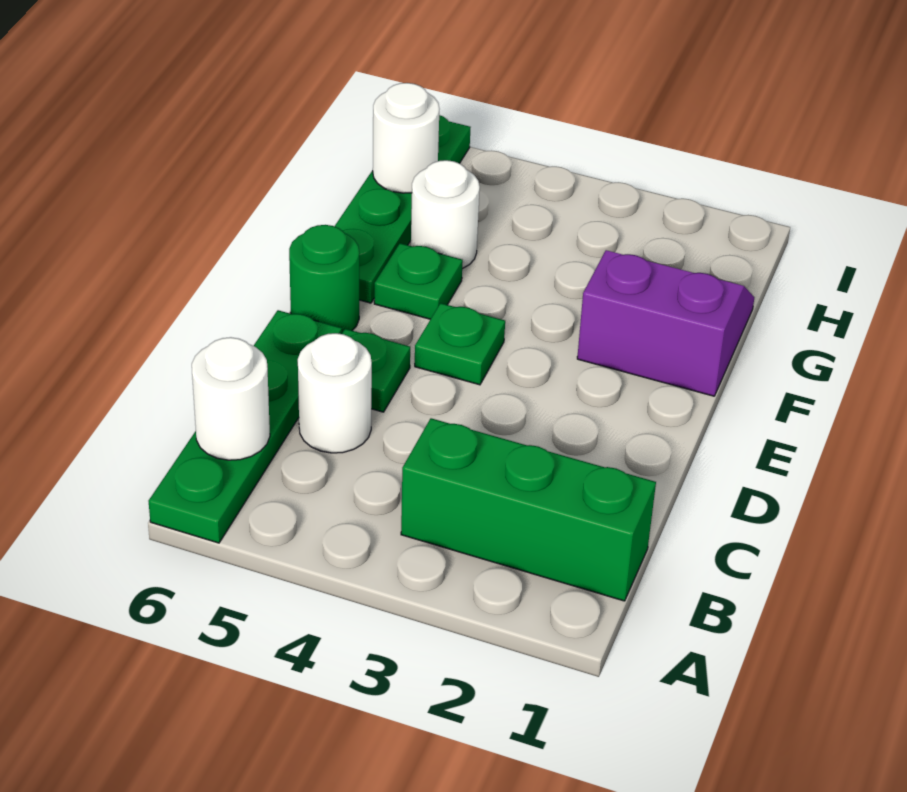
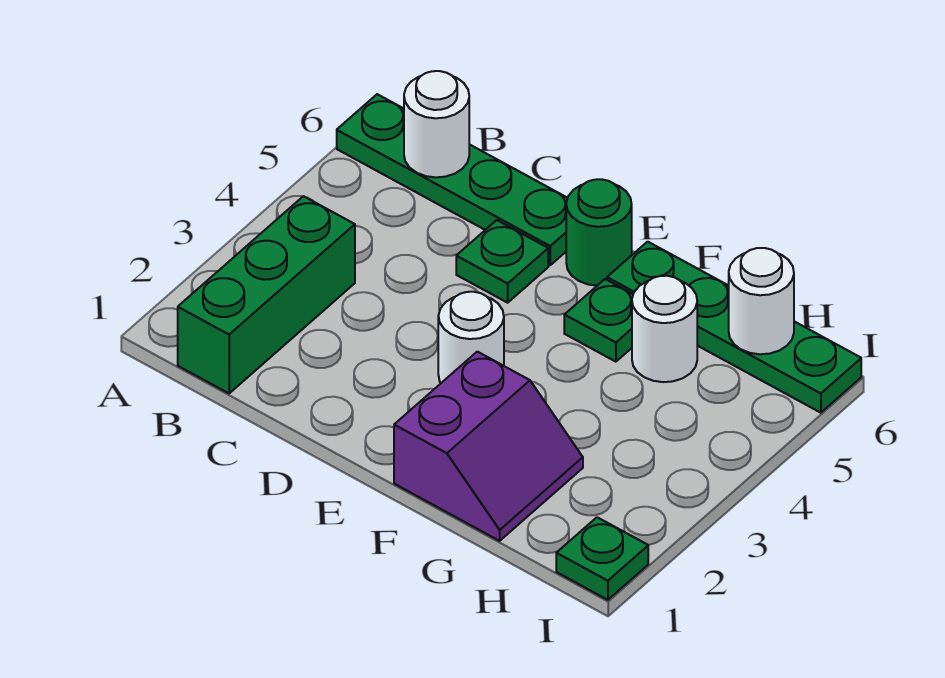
white round brick C5 level 1 -> white round brick E3 level 1
green plate E4 level 1 -> green plate I1 level 1

